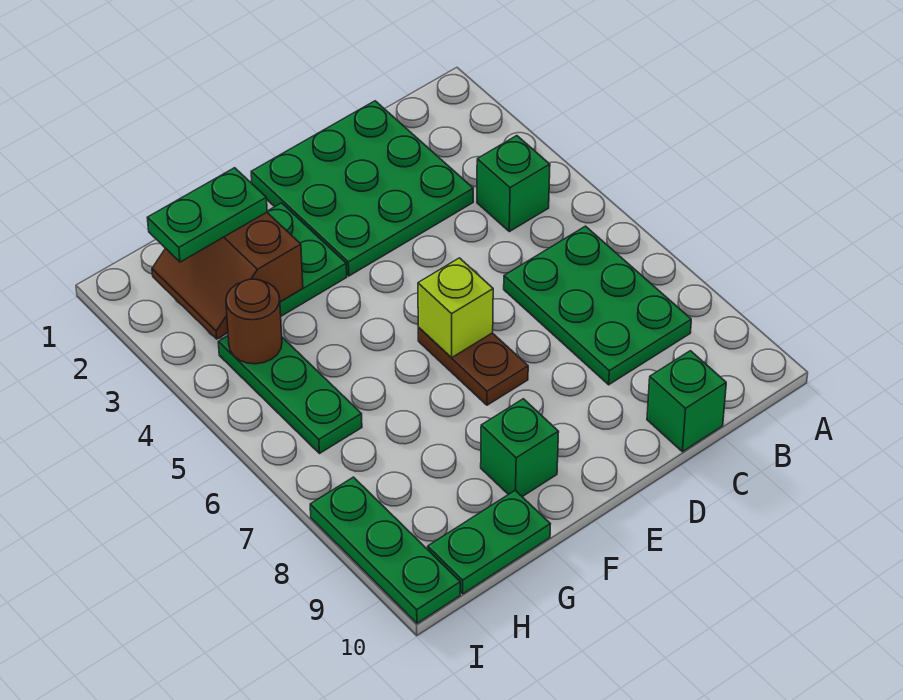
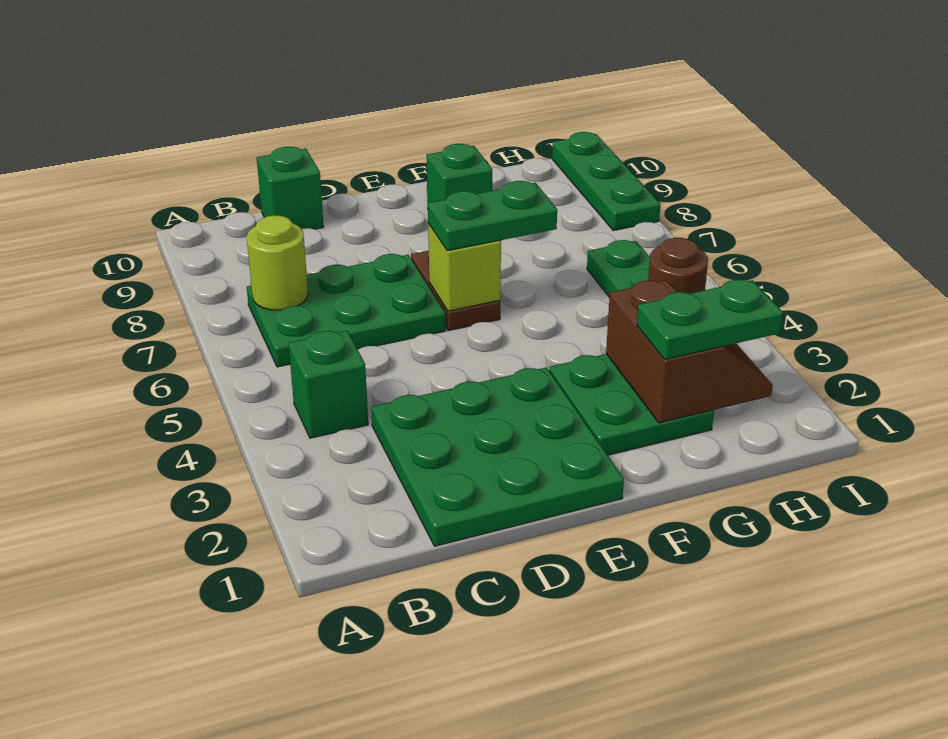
green plate B6:C8 level 1 -> green plate B6:D7 level 1
none -> lime round brick B7 level 2
green plate G10:H10 level 1 -> green plate E6:F6 level 3

